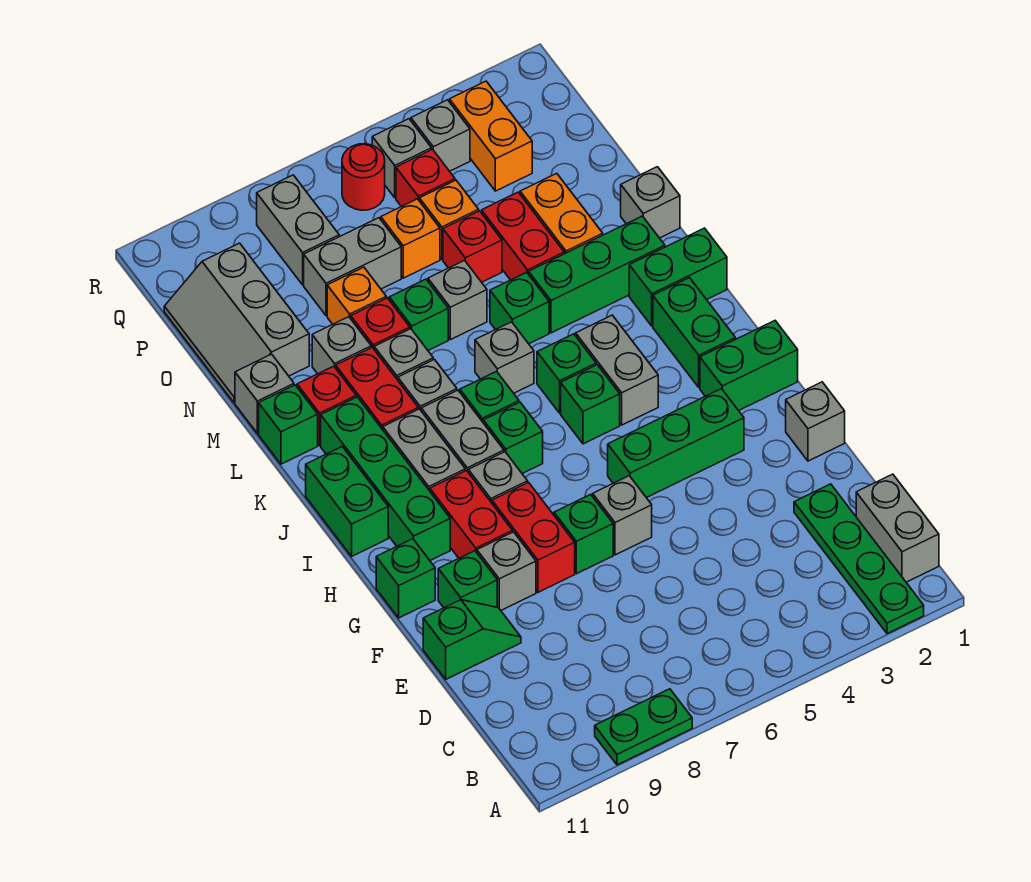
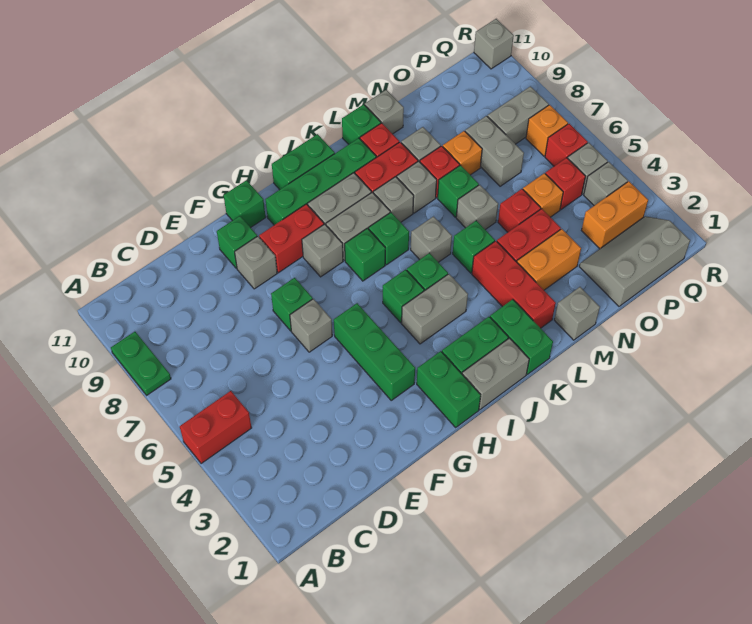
green plate A2:D2 level 1 -> none
grey brick B1:C1 level 1 -> grey brick I1:J1 level 1
green slope E10:E11 level 1 top 11 -> none
grey brick F1 level 1 -> grey brick R11 level 1
red brick F8:G8 level 1 -> red brick A5:B5 level 1
green brick L2:L4 level 1 -> red brick L2:L4 level 1
grey slope N10:P11 level 1 top 10 -> grey slope O1:Q2 level 1 top 1
orange brick O6 level 1 -> orange brick Q7 level 1
red round brick Q6 level 1 -> red brick Q6 level 1

